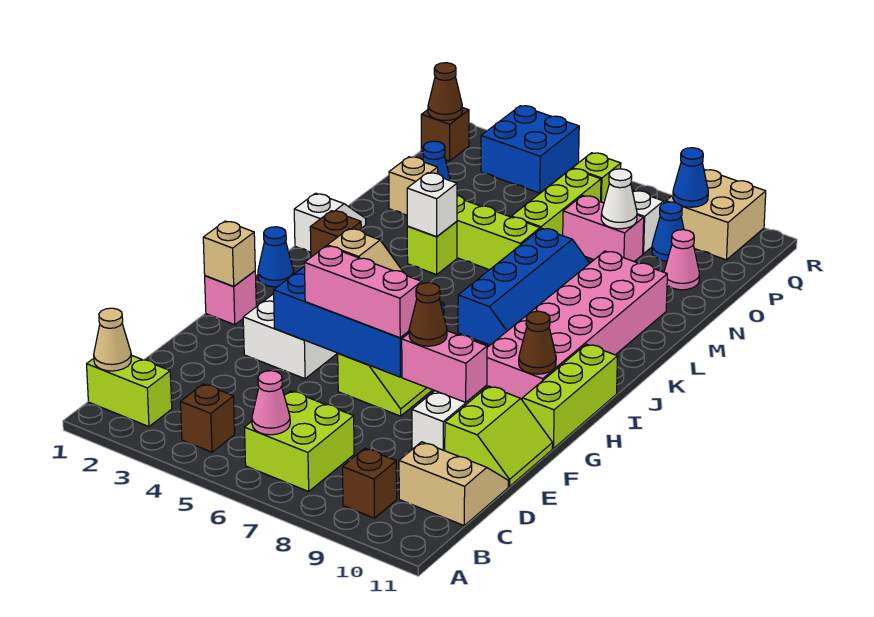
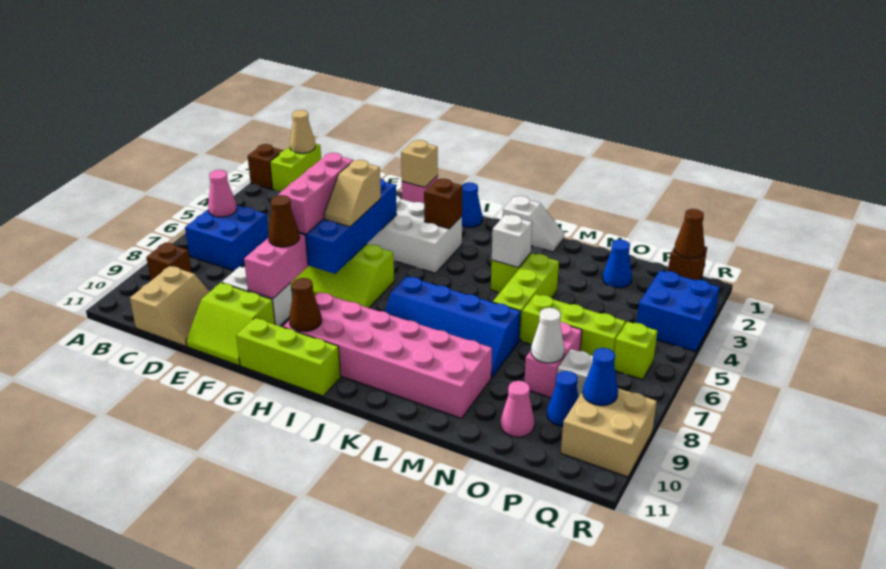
brown brick B4 level 1 -> brown brick A2 level 1
lime brick B6:C7 level 1 -> blue brick B6:C7 level 1
tan brick N2 level 1 -> none

